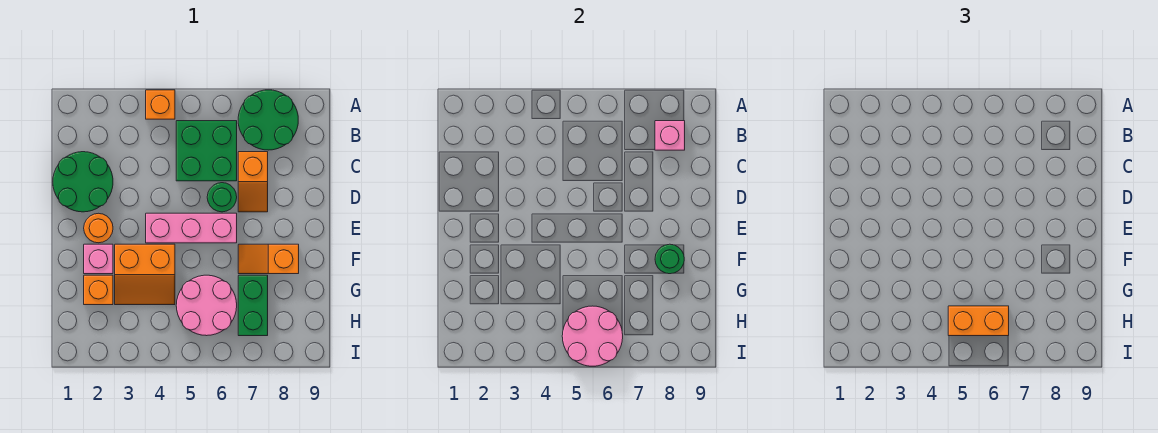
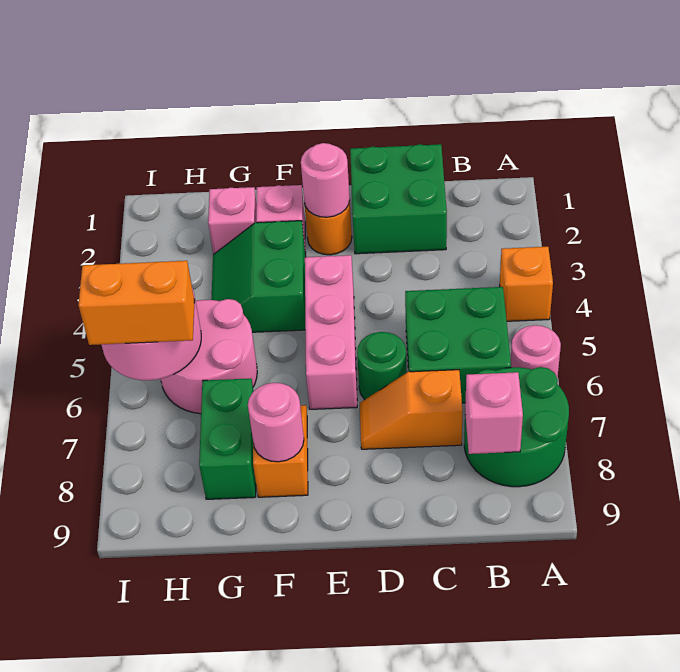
none -> pink round brick A6 level 1
green round brick C1:D2 level 1 -> green brick C1:D2 level 1
none -> pink round brick E2 level 2
orange slope F3:G4 level 1 top F -> green slope F3:G4 level 1 top F
green round brick F8 level 2 -> pink round brick F8 level 2
orange brick G2 level 1 -> pink brick G2 level 1
green brick G7:H7 level 1 -> green brick G7:G8 level 1
orange brick H5:H6 level 3 -> orange brick H6:I6 level 3

